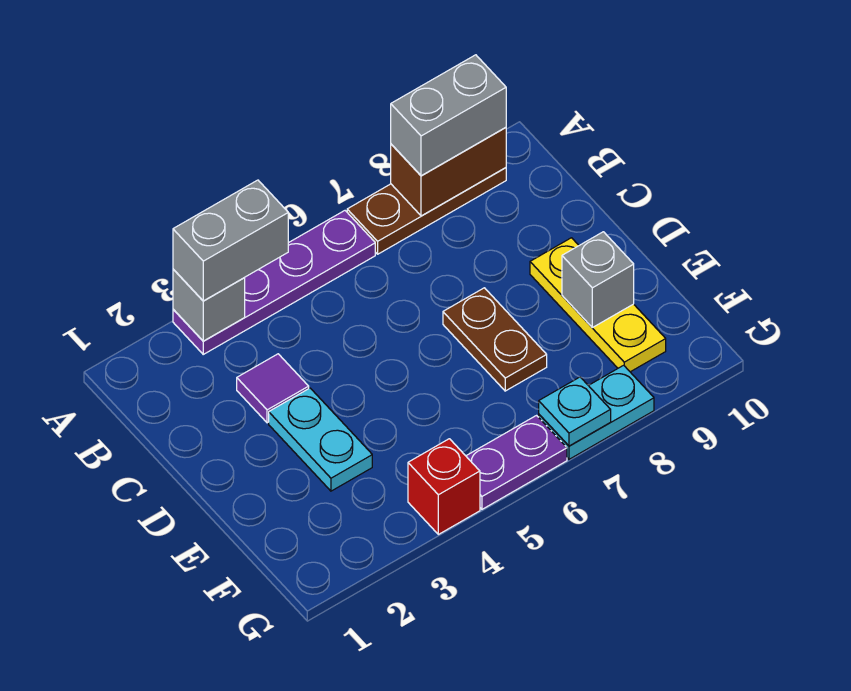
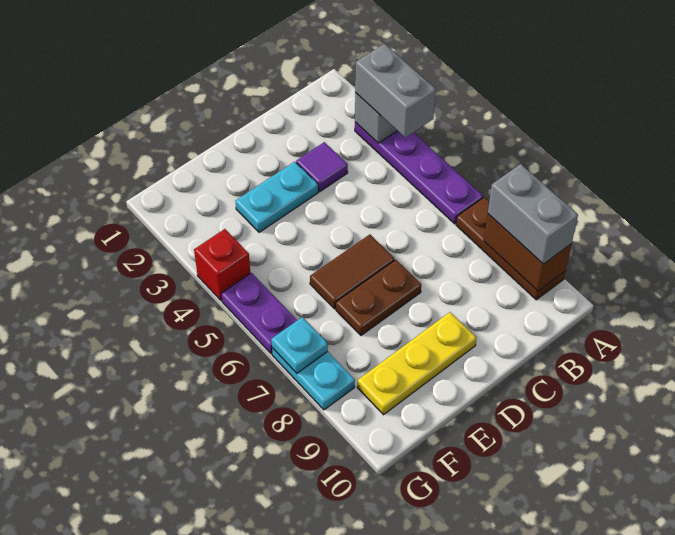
none -> brown tile D6:E6 level 1
grey brick E9 level 2 -> none

